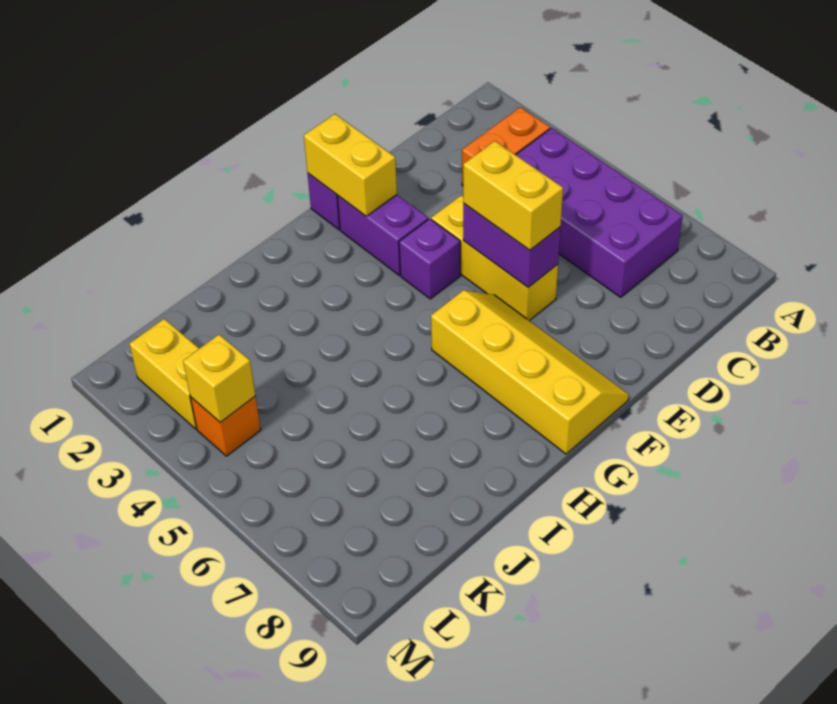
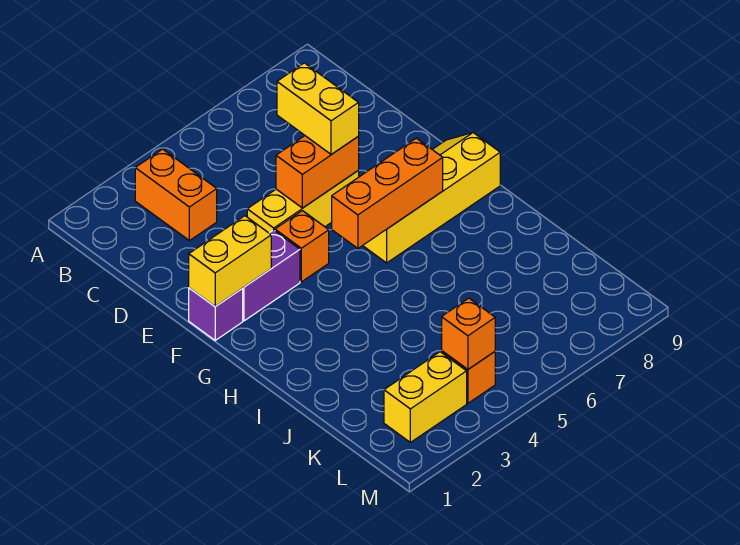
purple brick B4:C7 level 1 -> none
purple brick E5:E6 level 2 -> orange brick E5:E6 level 2
yellow brick E5:E6 level 3 -> yellow brick D6:E6 level 3
purple brick F4 level 1 -> orange brick F4 level 1
none -> orange brick G5:G7 level 2
yellow brick L4 level 2 -> orange brick L4 level 2

